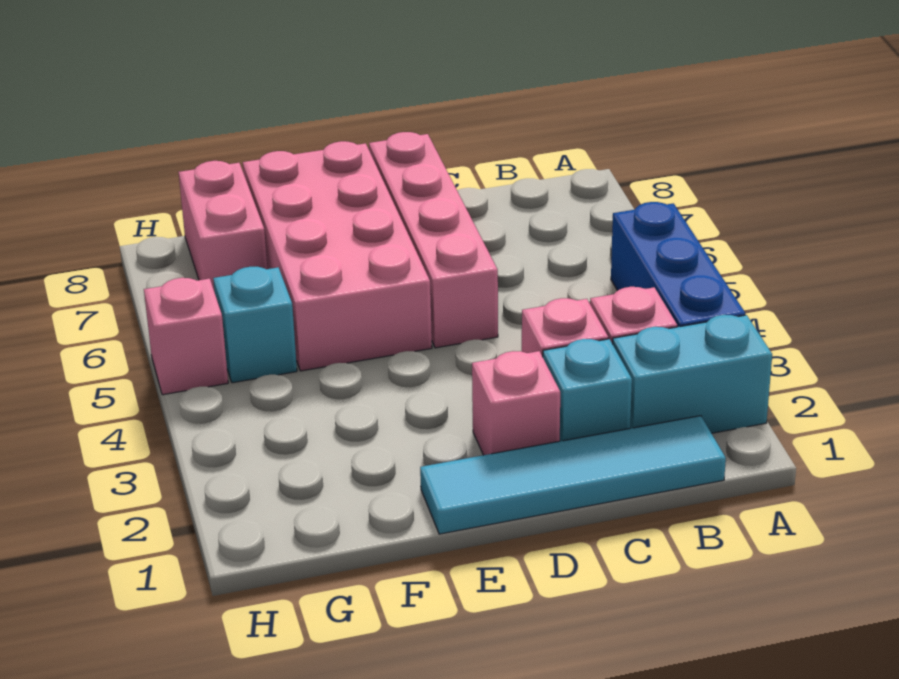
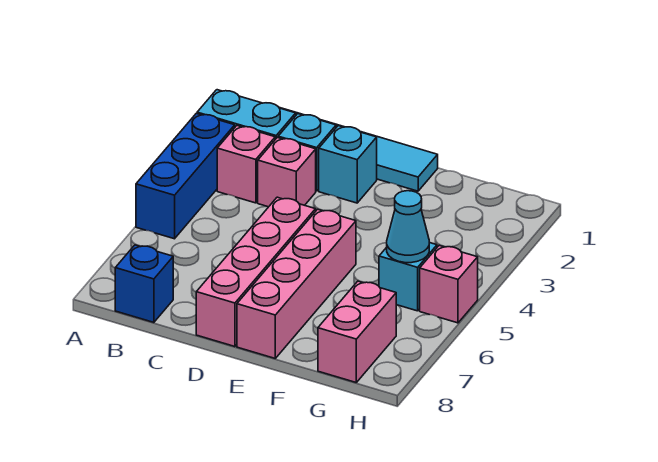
none -> blue brick B8 level 1
pink brick D2 level 1 -> cyan brick D2 level 1
pink brick E5:F8 level 1 -> pink brick E5:E8 level 1
none -> cyan cone G5 level 2

